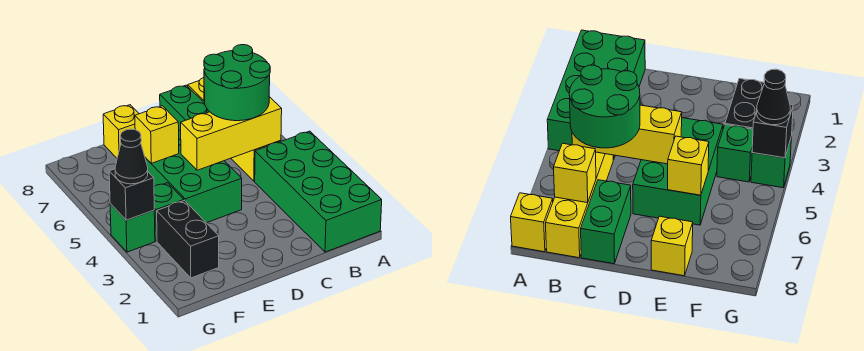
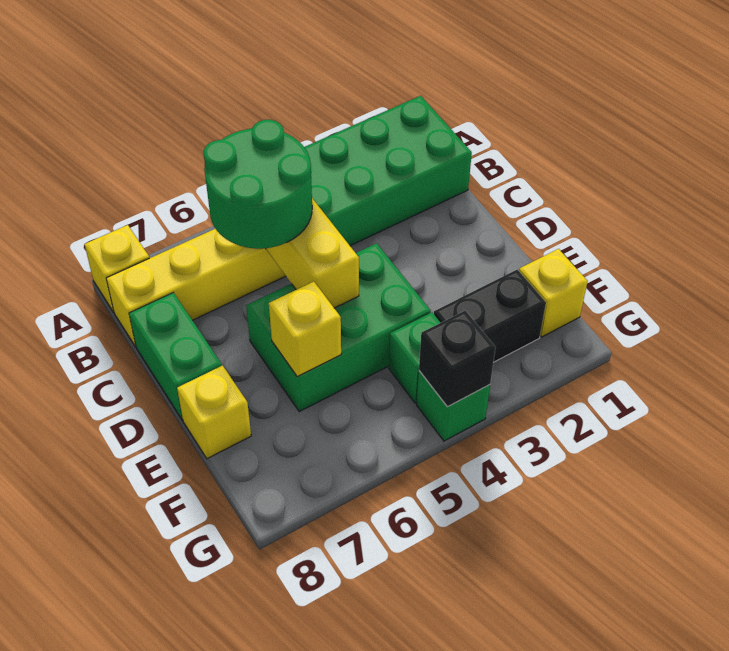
yellow brick B7 level 2 -> yellow brick F1 level 1
green brick C7:C8 level 1 -> green brick C8:D8 level 1
black cone G4 level 3 -> none

